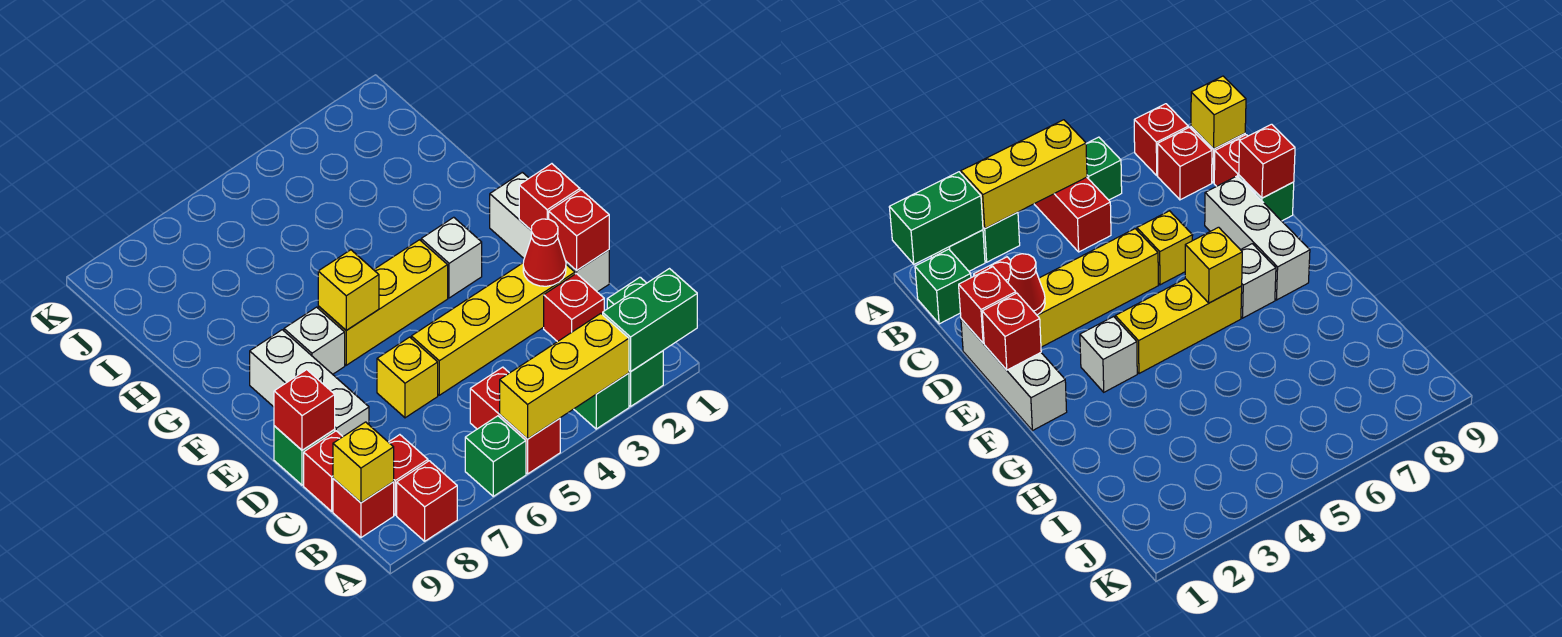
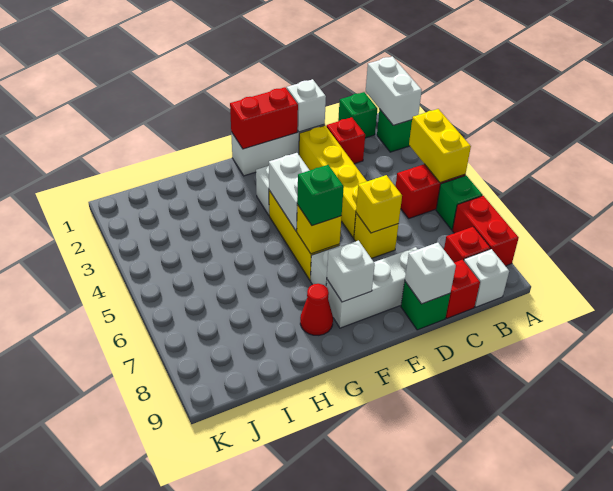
green brick A1:A2 level 2 -> white brick A1:A2 level 2
green brick A3 level 1 -> green brick F6 level 3
yellow brick A3:A5 level 2 -> yellow brick A4:A5 level 2
red brick A8 level 1 -> red brick A7:A8 level 1
red brick B9 level 1 -> white brick B9 level 1
yellow brick B9 level 2 -> yellow brick D6 level 2
red brick D1 level 2 -> white brick D1 level 2
red cone D2 level 2 -> red cone G8 level 1
red brick D9 level 2 -> white brick D9 level 2
red brick E1 level 2 -> red brick E1:F1 level 2
none -> white brick F4:F5 level 2
none -> white brick F8 level 2

